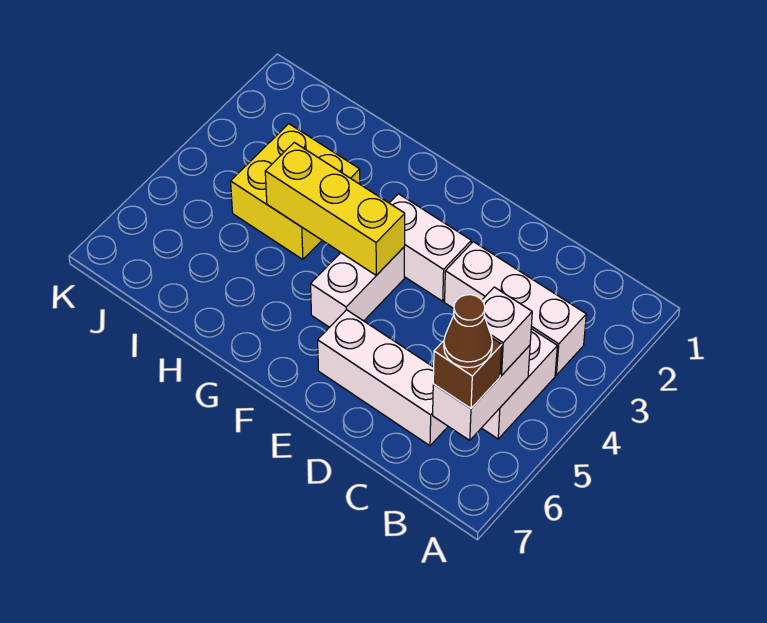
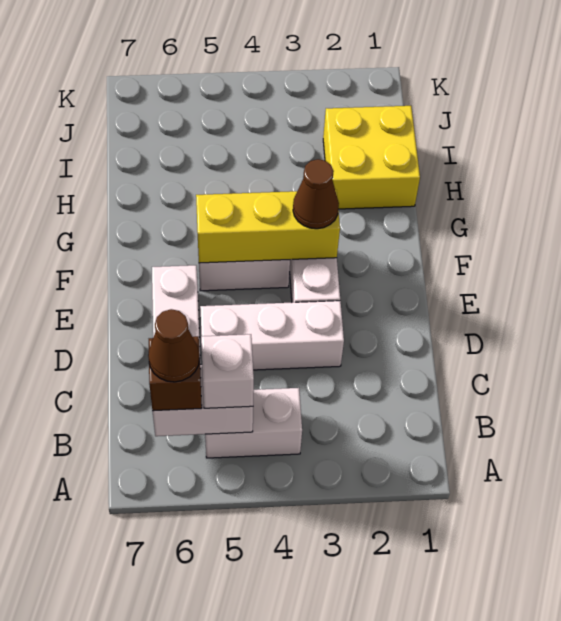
white brick B3:D3 level 1 -> white brick D3:D5 level 1
none -> brown cone F3 level 3
yellow brick F4:H4 level 2 -> yellow brick F3:F5 level 2
yellow brick H3:I4 level 1 -> yellow brick H1:I2 level 1

